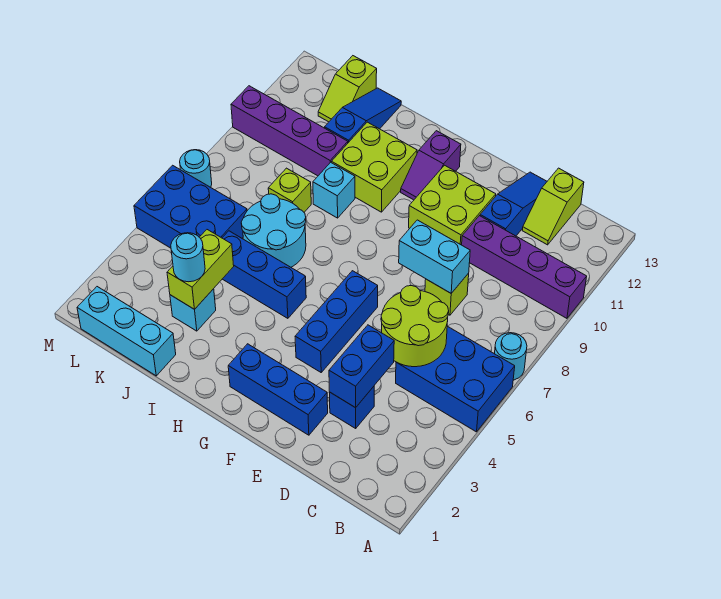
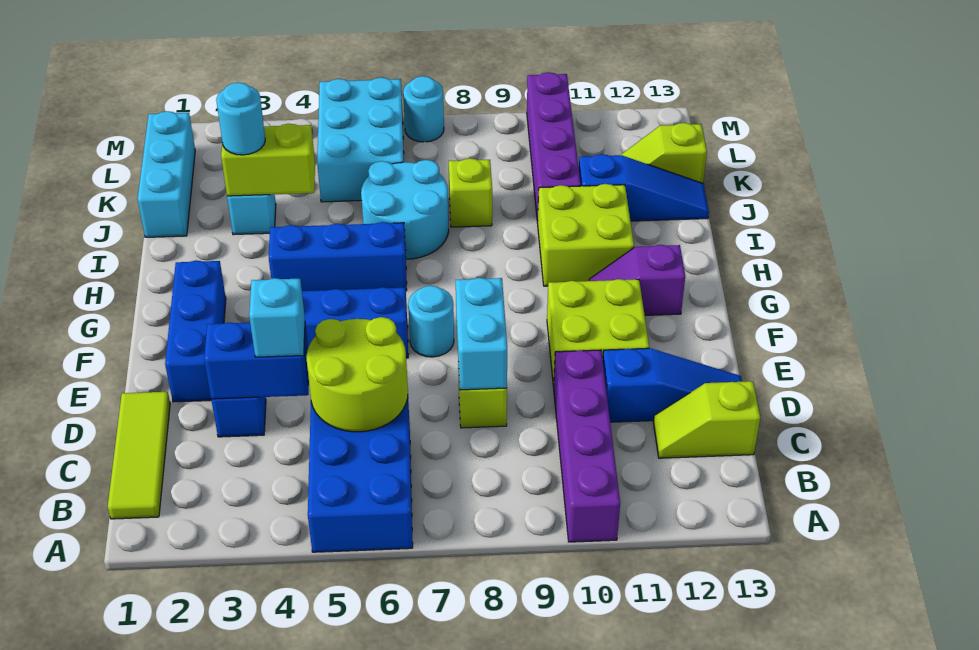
cyan round brick A7 level 1 -> cyan round brick F7 level 1
none -> lime tile B1:D1 level 1
blue brick H5:J5 level 1 -> blue brick H4:H6 level 1
cyan brick I9 level 1 -> cyan brick D4 level 3
blue brick K5:M6 level 1 -> cyan brick K5:M6 level 1

